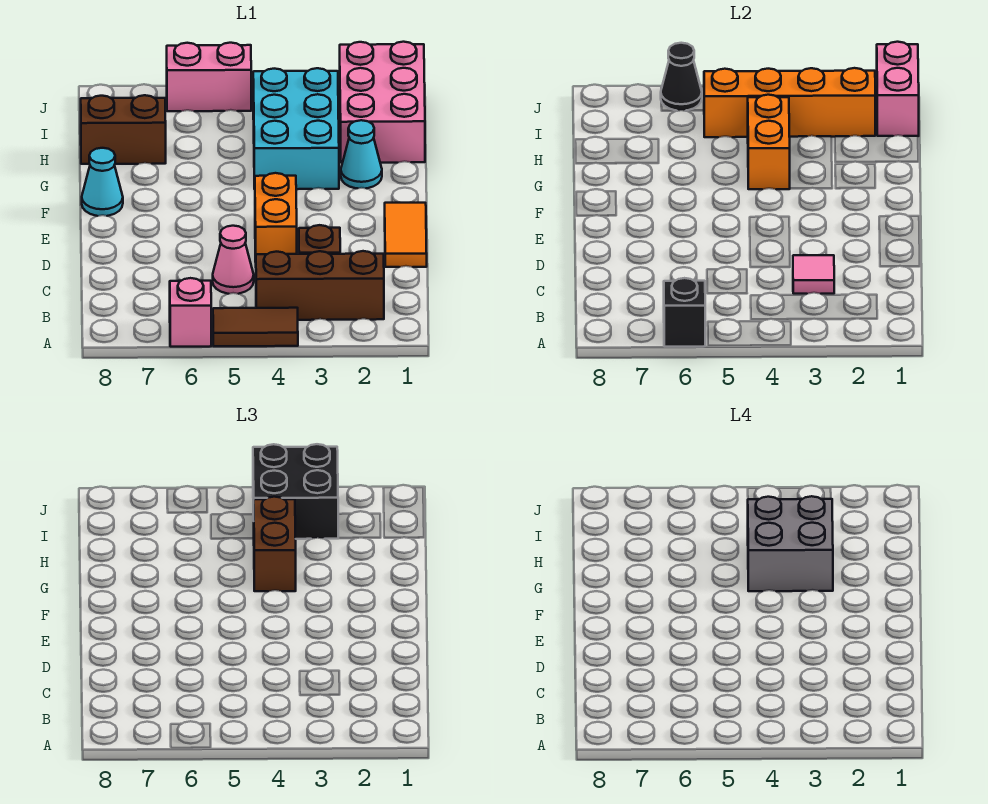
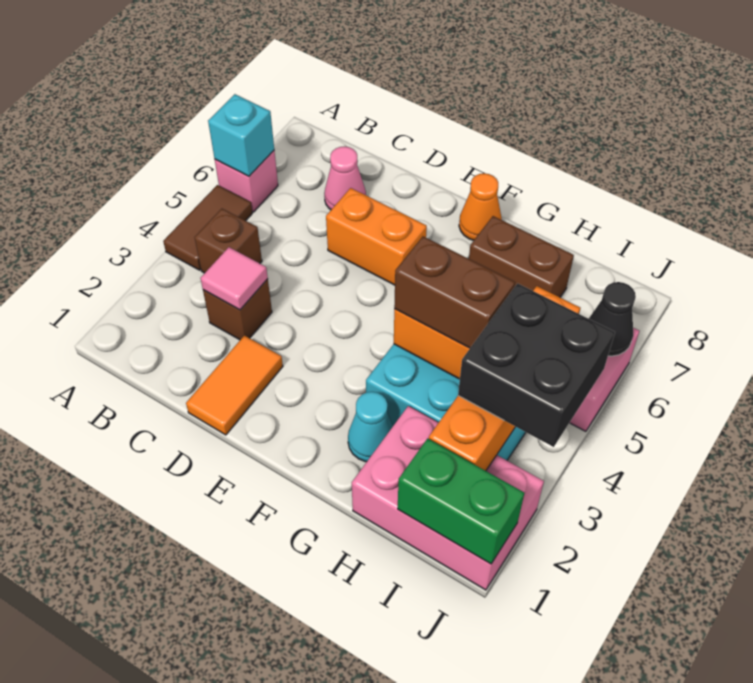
black brick A6 level 2 -> cyan brick A6 level 2
brown brick B2:B4 level 1 -> brown brick B4 level 1
pink cone C5 level 1 -> pink cone C7 level 1
orange tile D1:E1 level 1 -> orange tile D1:D2 level 1
orange brick D4:E4 level 1 -> orange brick D6:E6 level 1
cyan cone F8 level 1 -> orange cone F8 level 1
grey brick G3:H4 level 4 -> none
brown brick H7:H8 level 1 -> brown brick G7:H7 level 1
pink brick I1:J1 level 2 -> green brick I1:J1 level 2

